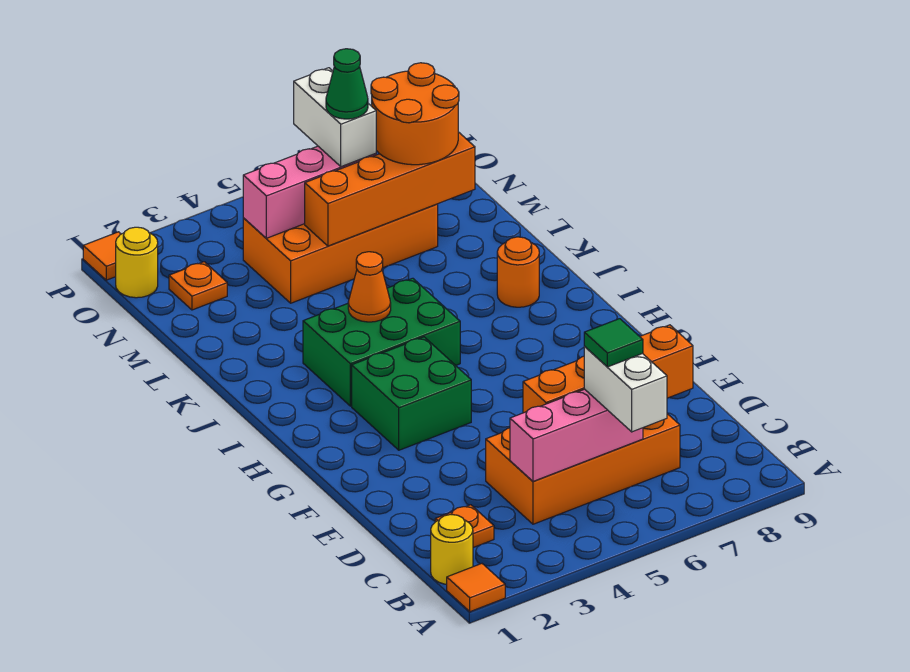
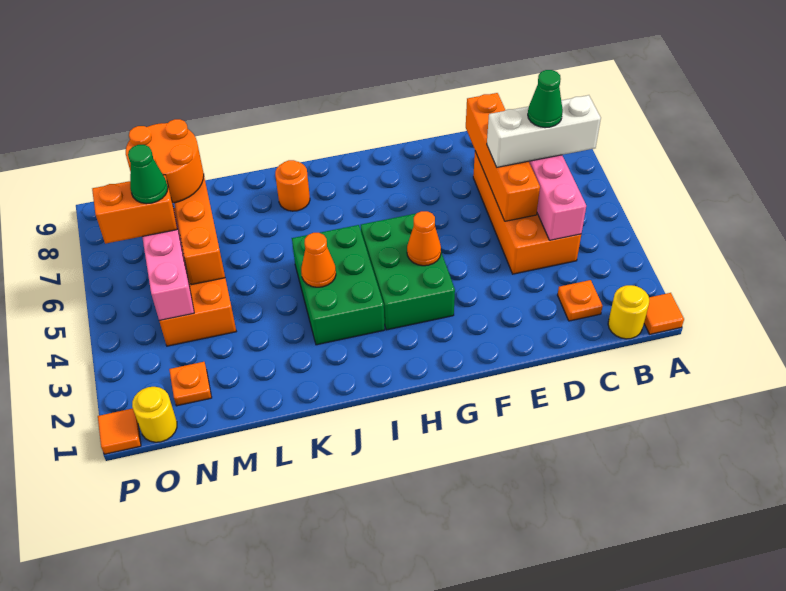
white brick B6:C6 level 3 -> white brick B6:D6 level 3
green tile C6 level 4 -> green cone C6 level 4
green brick G3:H4 level 1 -> green brick G3:H5 level 1
none -> orange cone G4 level 2
white brick N6:O6 level 3 -> orange brick N6:O6 level 3

